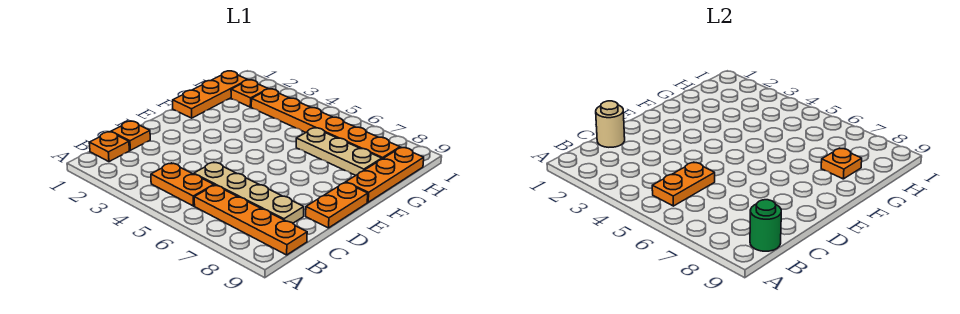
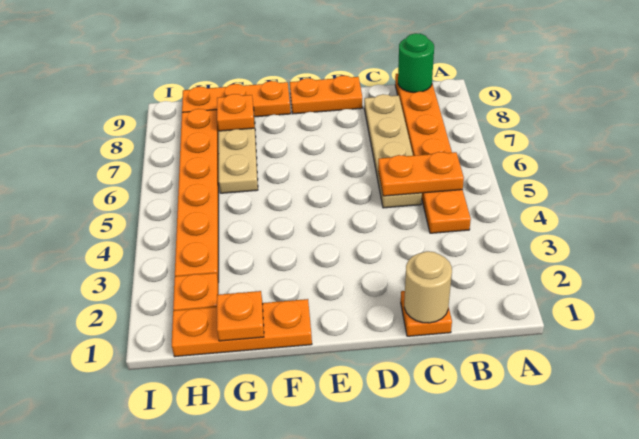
orange plate B1 level 1 -> orange plate G1 level 2

